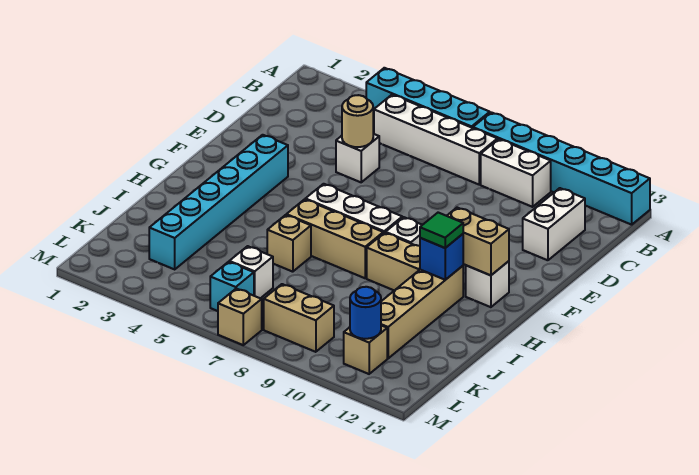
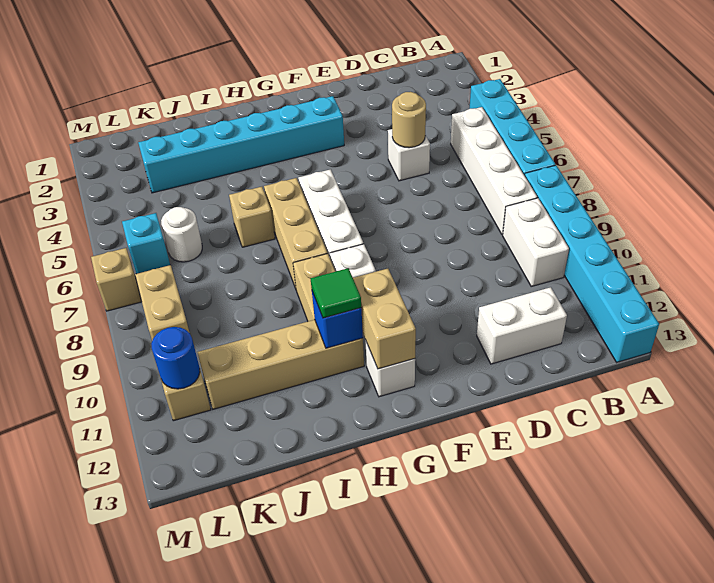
white brick K6 level 1 -> white round brick K6 level 1

